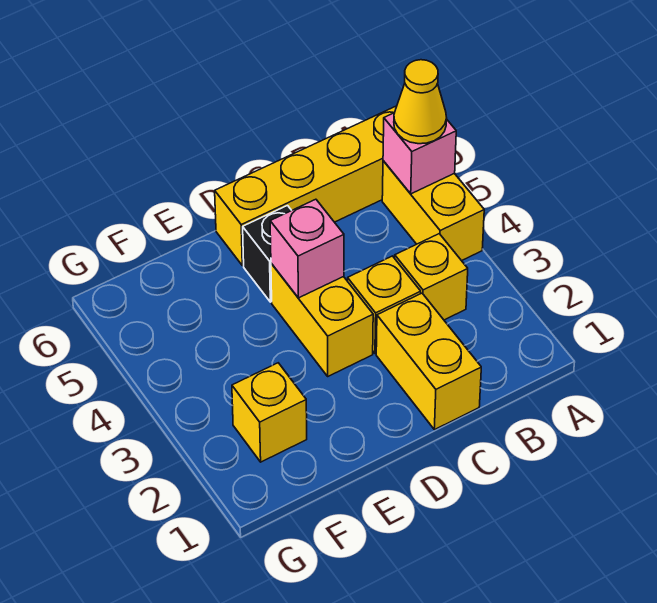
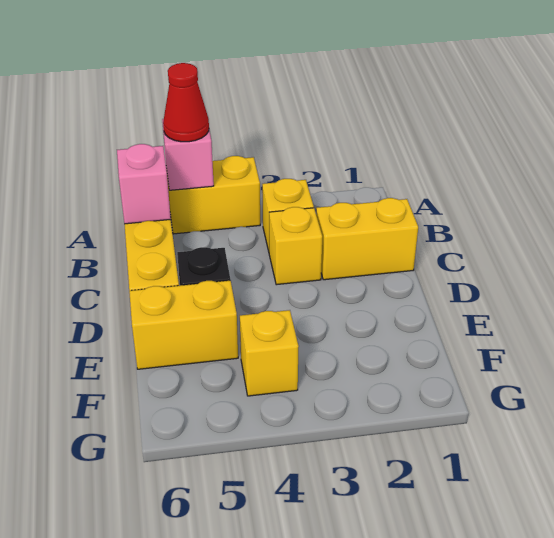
yellow cone A5 level 3 -> red cone A5 level 3
yellow brick D3:D4 level 1 -> yellow brick E5:E6 level 1
pink brick D4 level 2 -> pink brick B6 level 2
yellow brick F2 level 1 -> yellow brick F4 level 1

